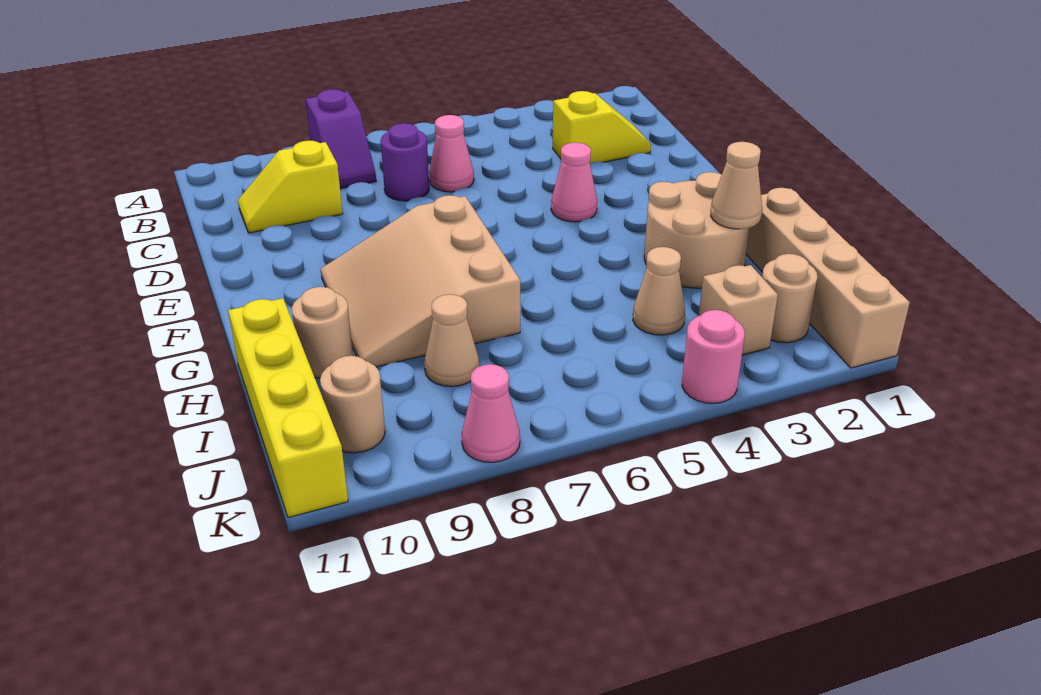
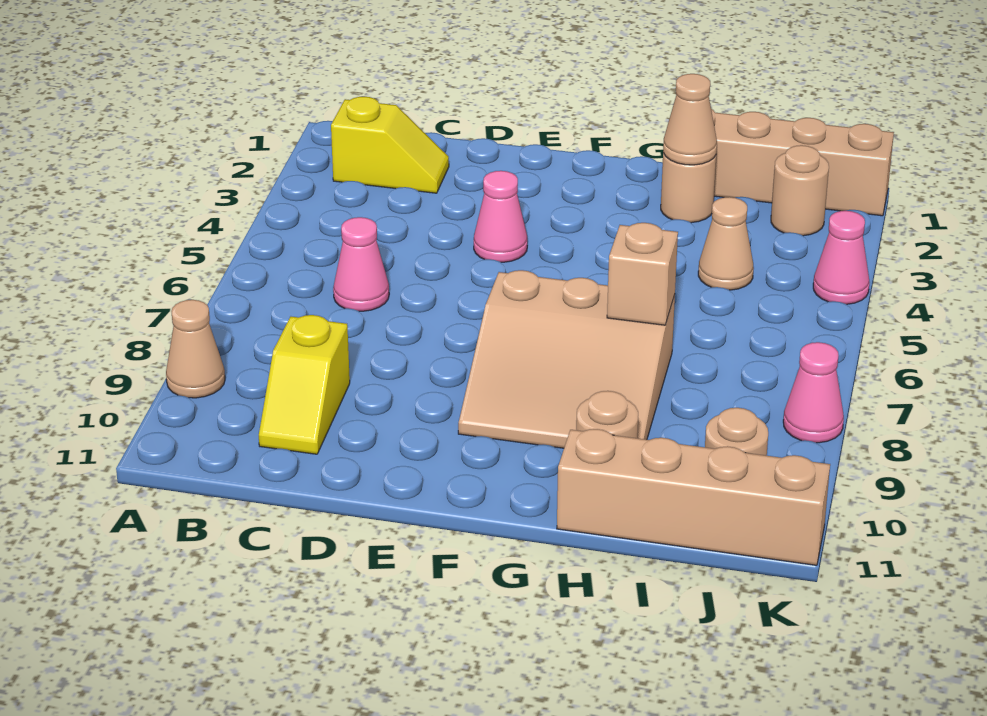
purple slope A8:B8 level 1 top A -> none
yellow slope C2:C3 level 1 top 3 -> yellow slope B2:C2 level 1 top B
purple round brick C7 level 1 -> none
tan round brick G2:H3 level 1 -> tan round brick H2 level 1
yellow brick H11:K11 level 1 -> tan brick H11:K11 level 1
tan cone I8 level 1 -> tan cone A9 level 1
tan brick J3 level 1 -> tan brick H7 level 2
pink round brick K4 level 1 -> pink cone K4 level 1

